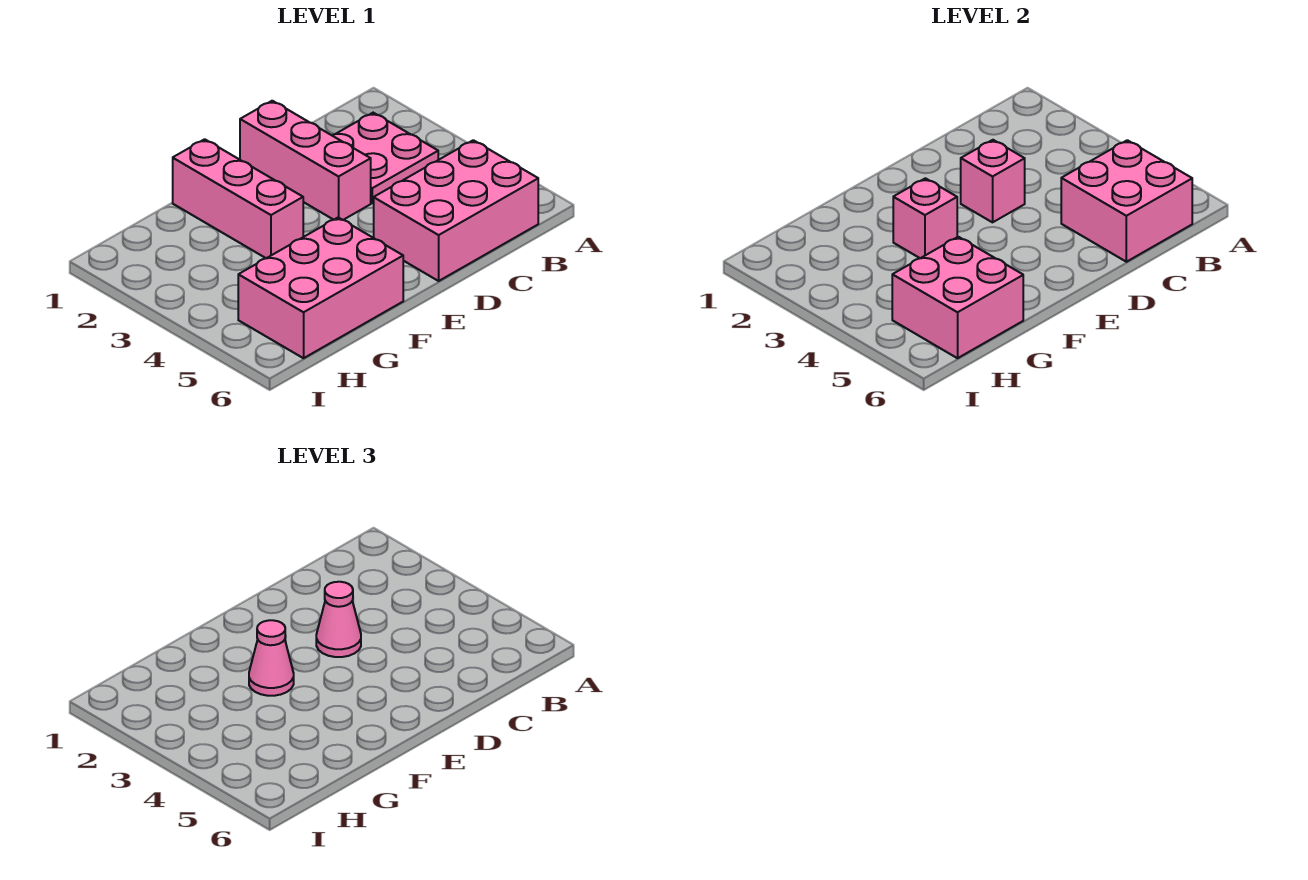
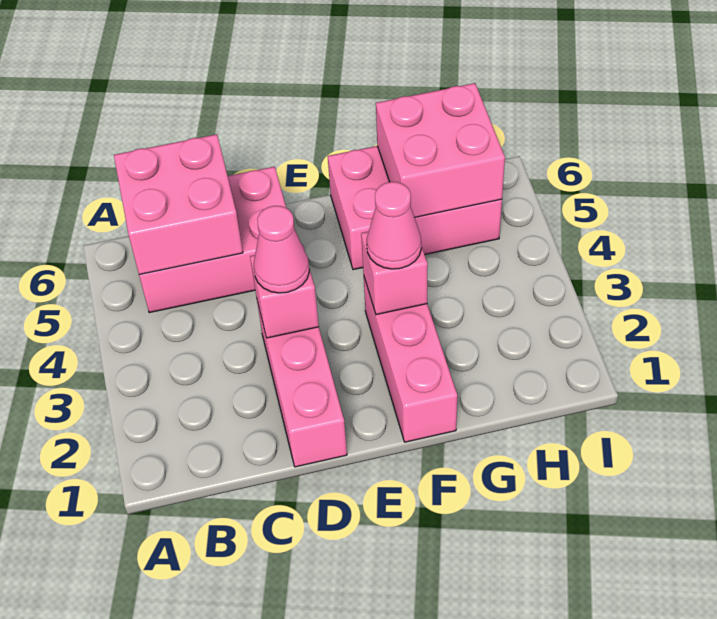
pink plate B2:C3 level 1 -> none

